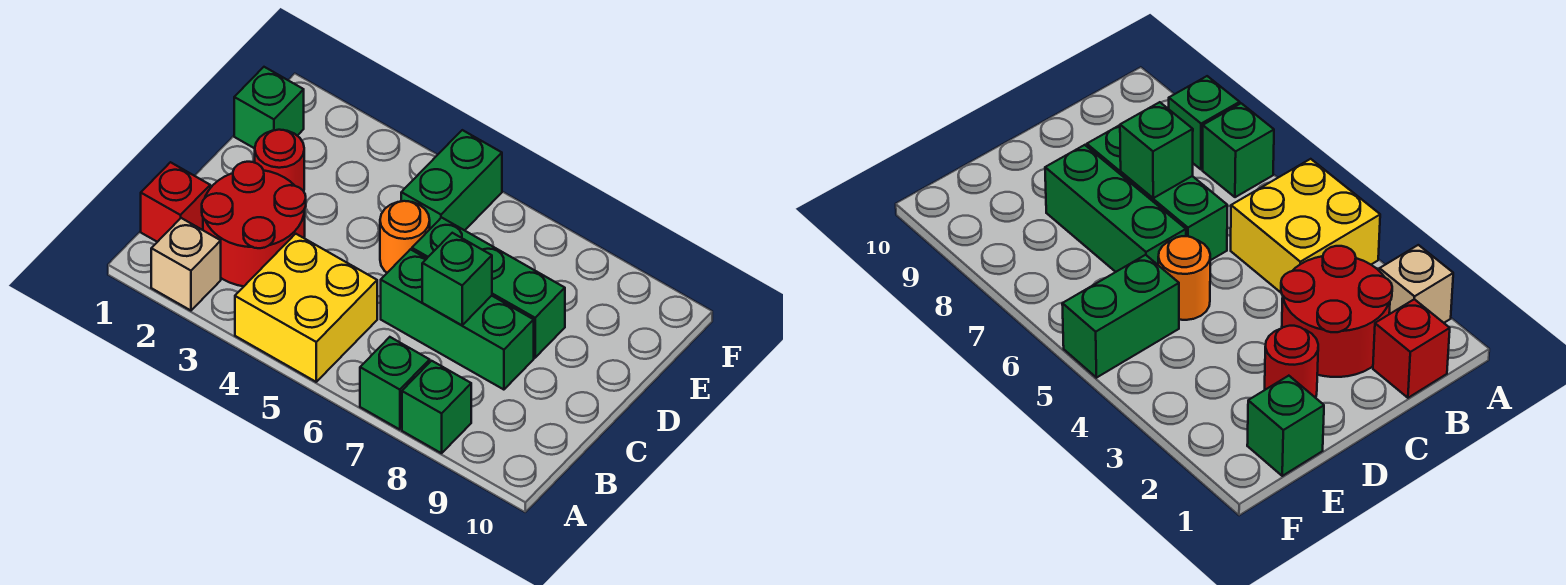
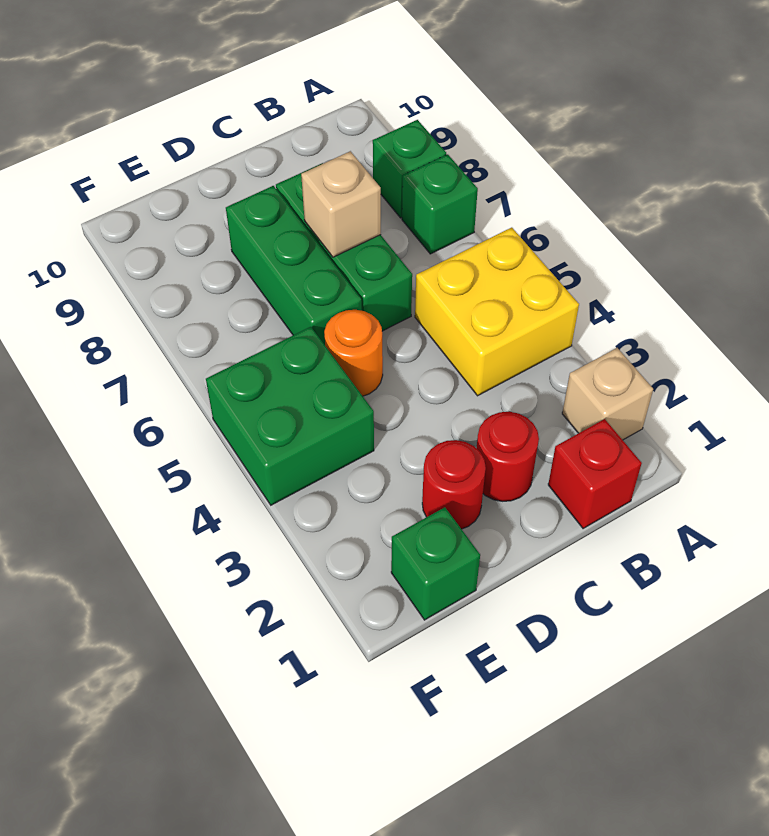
red round brick B2:C3 level 1 -> red round brick C2 level 1
green brick C7 level 2 -> tan brick C7 level 2
green brick E5:F5 level 1 -> green brick E4:F5 level 1

